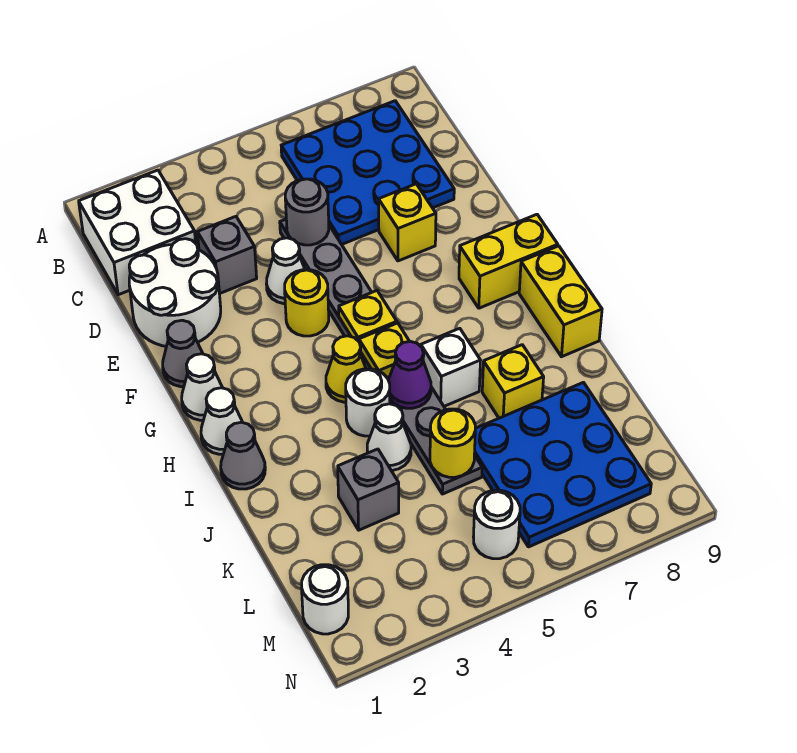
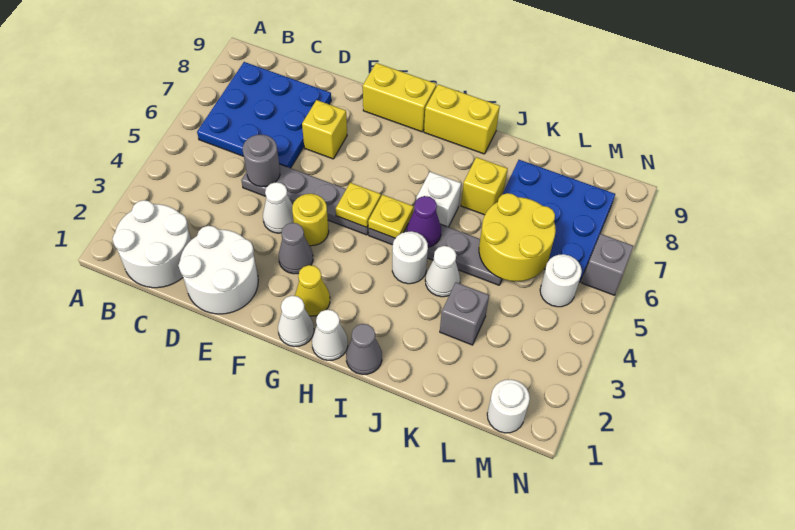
white brick B1:C2 level 1 -> white round brick B1:C2 level 1
grey brick D3 level 1 -> grey brick N6 level 1
grey cone F1 level 1 -> grey cone F3 level 1
yellow brick G8:G9 level 1 -> yellow brick F9:G9 level 1
yellow cone H4 level 1 -> yellow cone G2 level 1
yellow round brick K5 level 2 -> yellow round brick K5:L6 level 2

